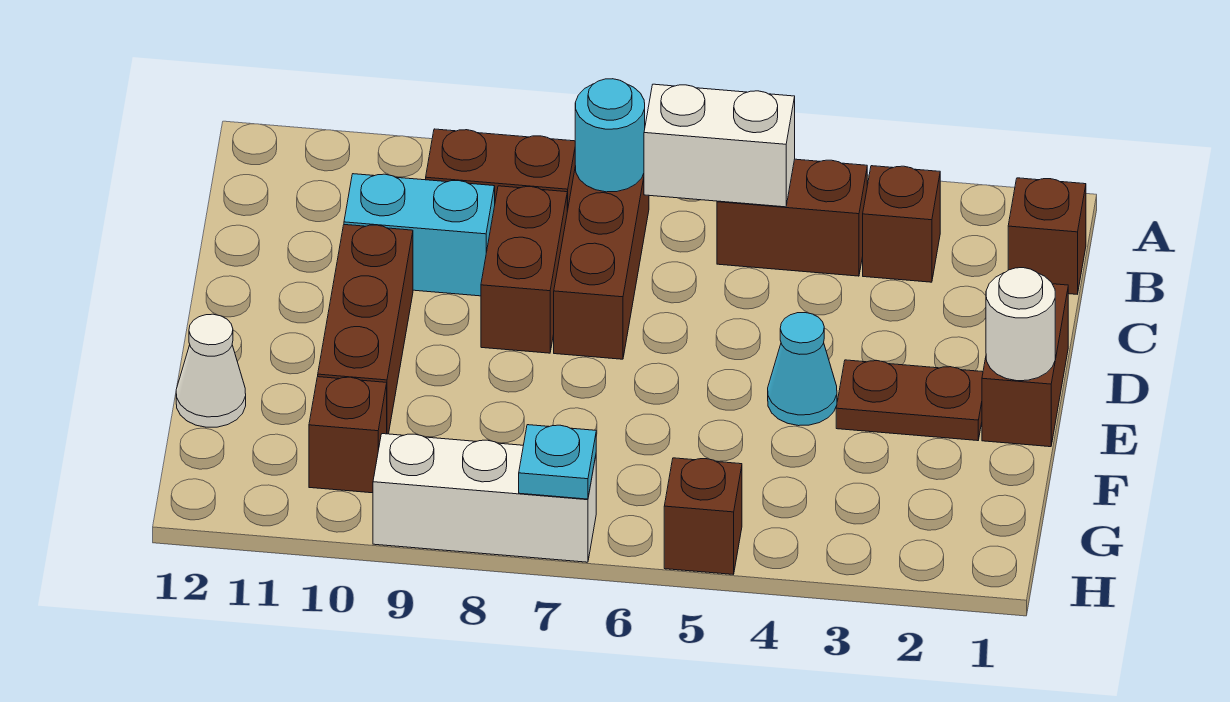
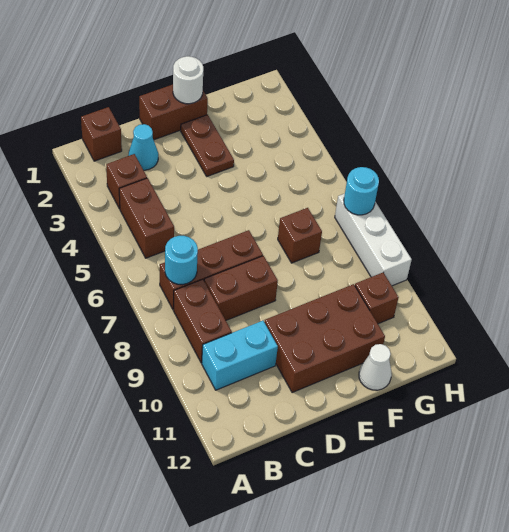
white brick B5:B6 level 2 -> none
cyan brick C9:C10 level 1 -> cyan brick B10:C10 level 1
brown brick D10:F10 level 1 -> brown brick D10:F11 level 1
cyan cone E4 level 1 -> cyan cone C2 level 1
brown brick H5 level 1 -> brown brick F7 level 1
cyan plate H7 level 2 -> cyan round brick H7 level 2

